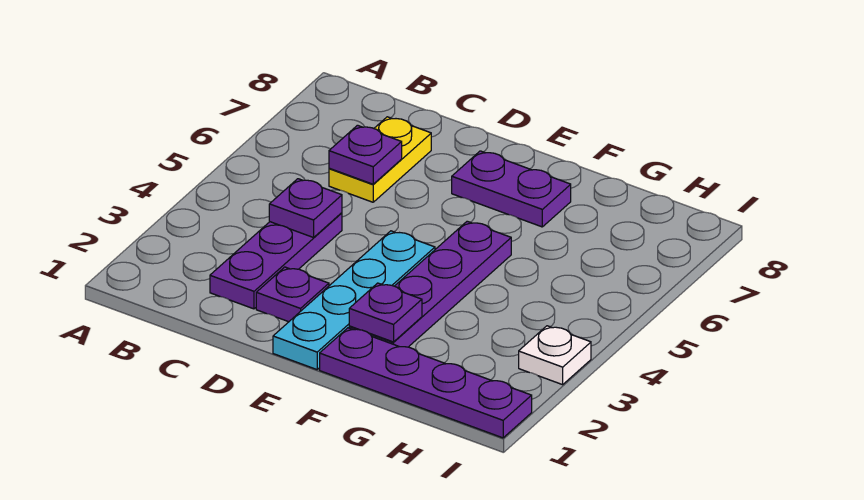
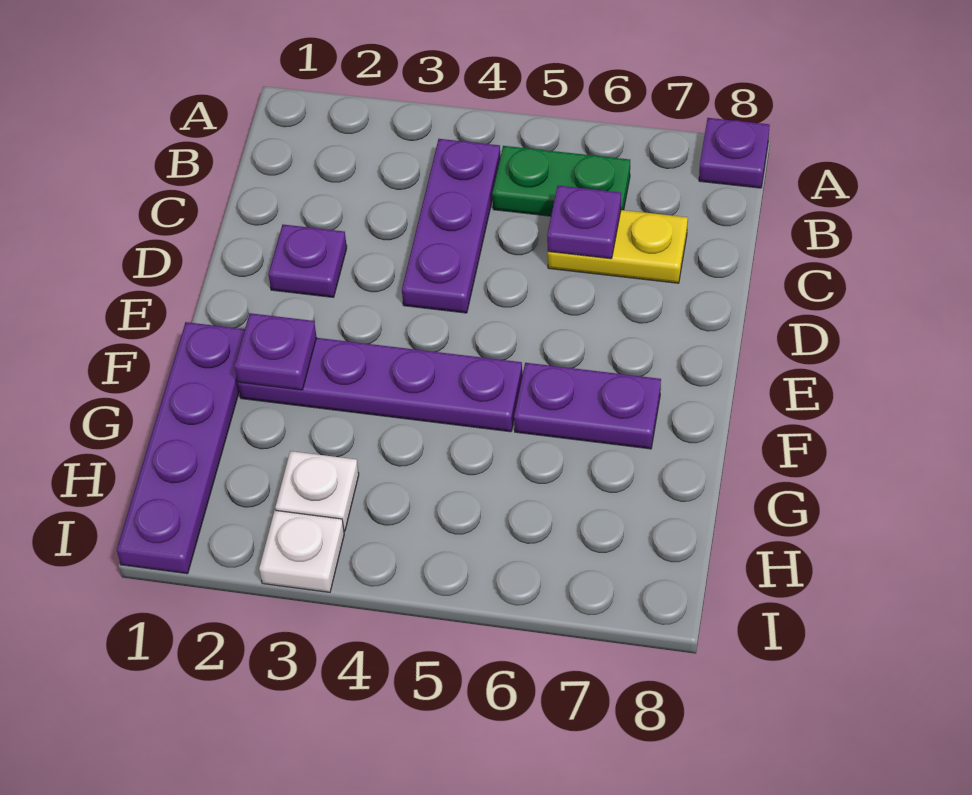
none -> green plate B5:B6 level 1
purple plate C2:C4 level 1 -> purple plate B4:D4 level 1
purple plate C4 level 2 -> purple plate A8 level 1
cyan plate E1:E4 level 1 -> none
purple plate E7:F7 level 1 -> purple plate F6:F7 level 1
none -> white plate H3 level 1

